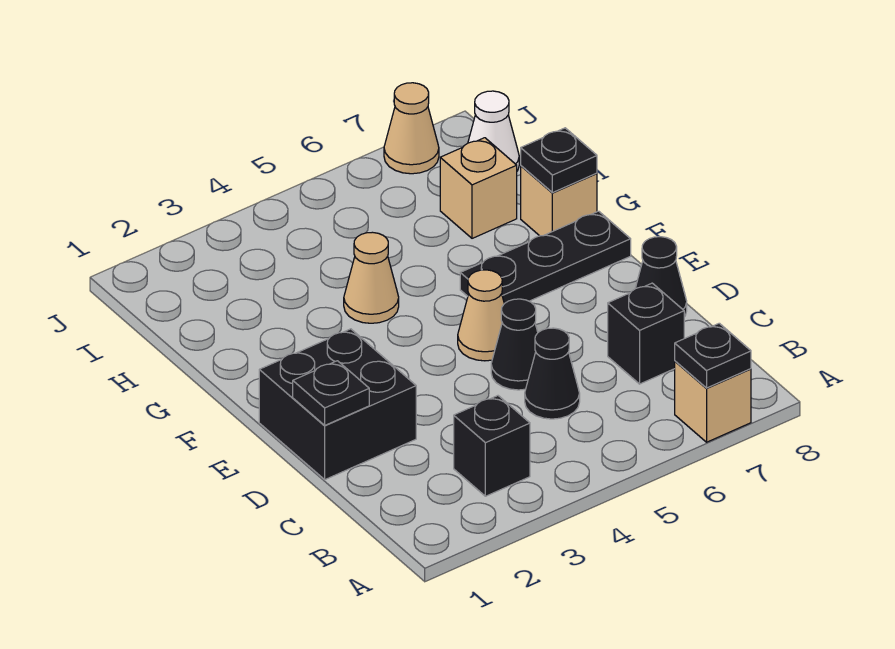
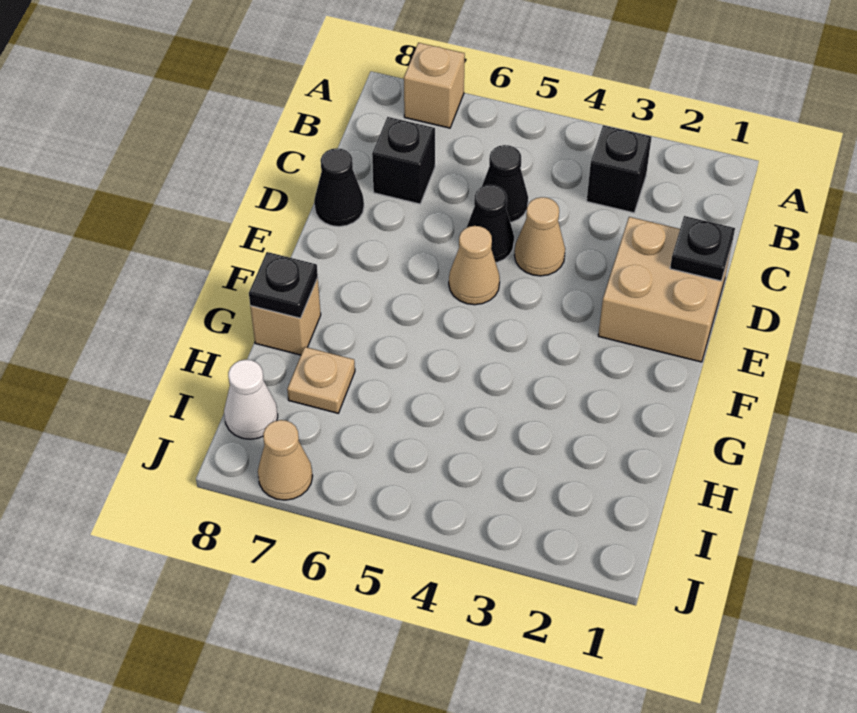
black plate A7 level 2 -> none
black brick D1:E2 level 1 -> tan brick D1:E2 level 1
black plate F6:F8 level 1 -> none
tan cone G4 level 1 -> tan cone D4 level 1
tan brick H7 level 1 -> tan plate H7 level 1

